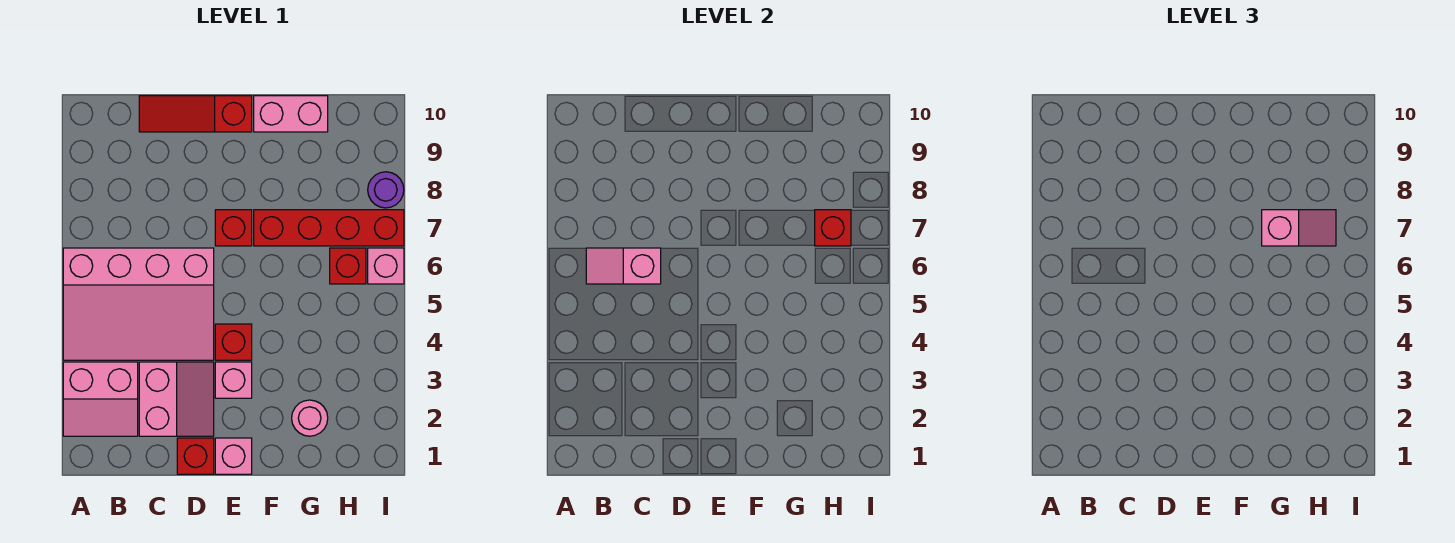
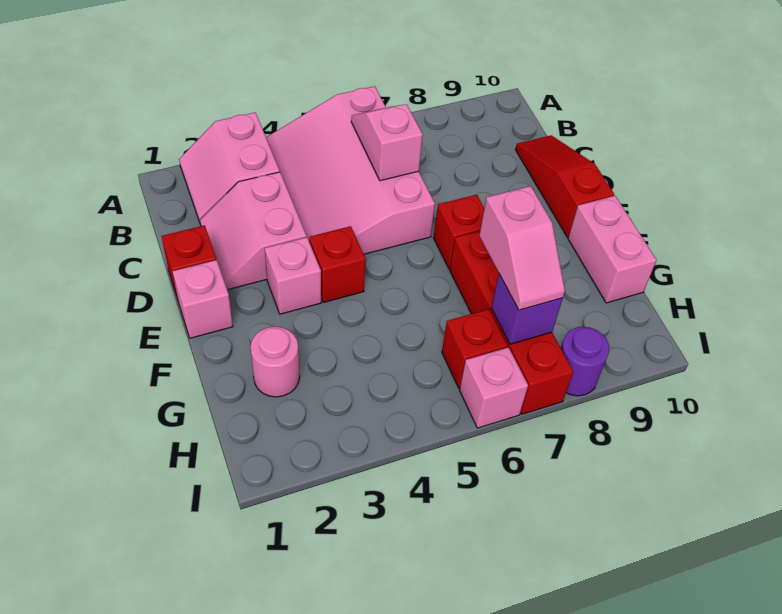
pink slope C2:D3 level 1 top C -> pink slope C2:D3 level 1 top 3
red brick H7 level 2 -> purple brick H7 level 2

